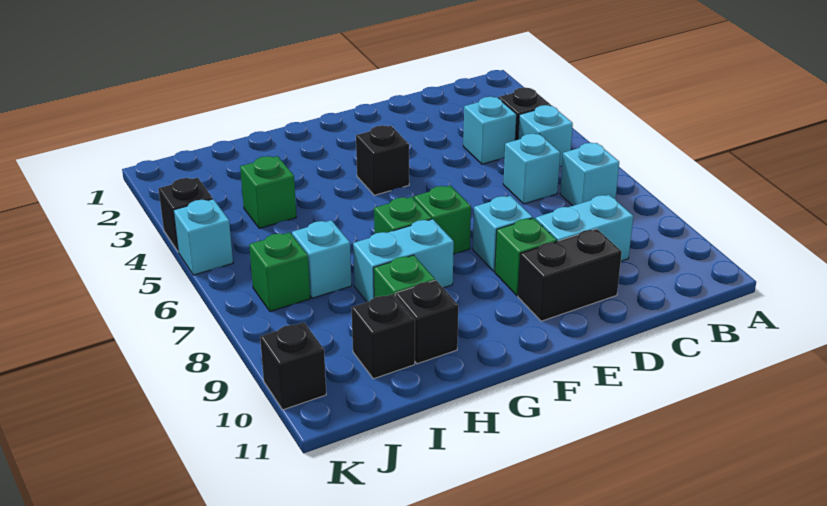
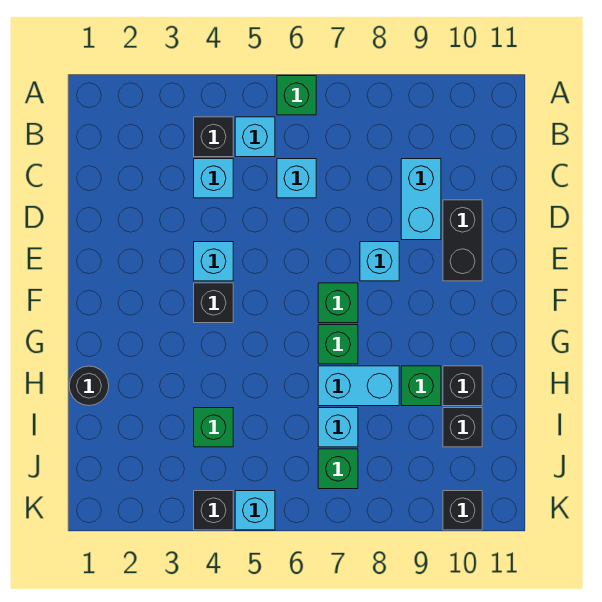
cyan brick B7 level 1 -> cyan brick E4 level 1
green brick E9 level 1 -> green brick A6 level 1
cyan brick G8:H8 level 1 -> cyan brick H7:H8 level 1
none -> black round brick H1 level 1

